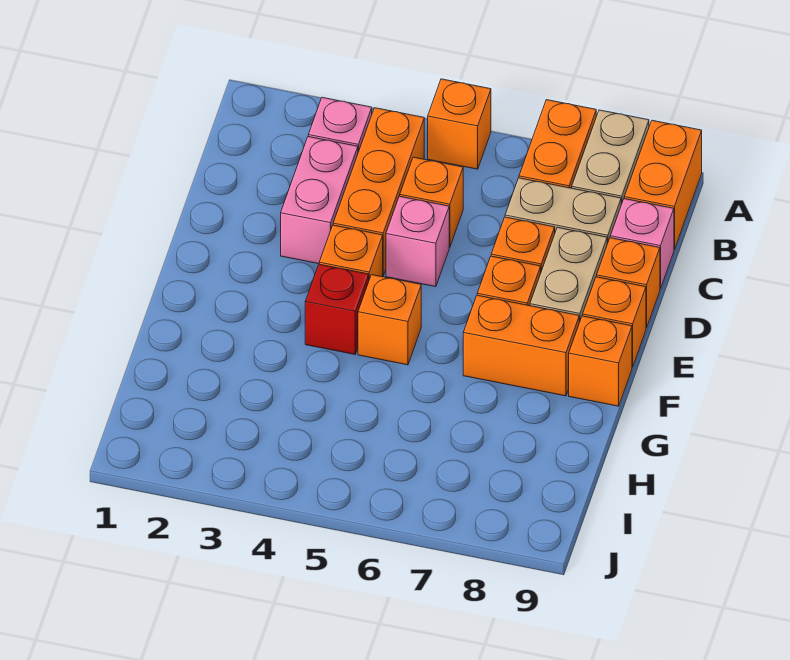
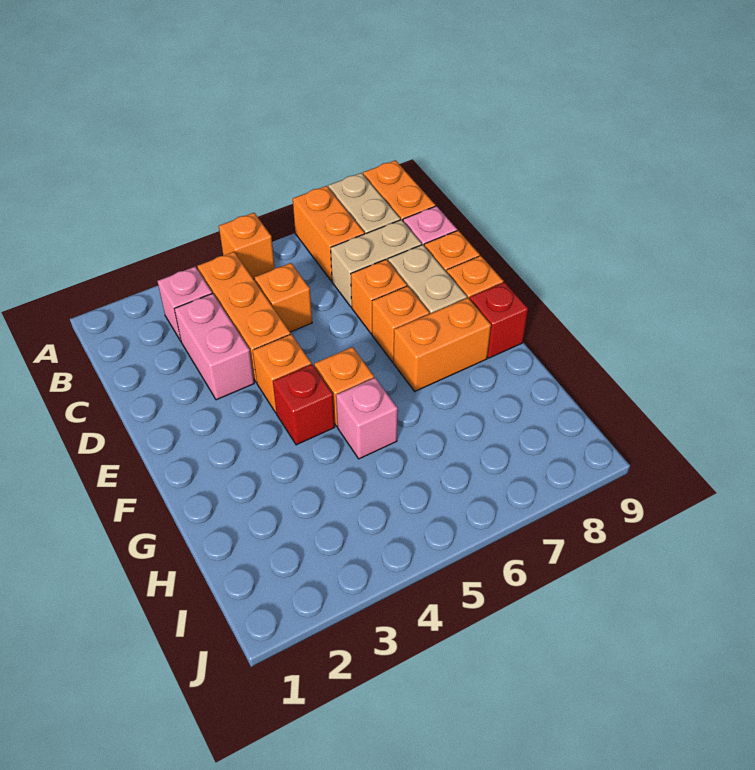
pink brick D5 level 1 -> pink brick G5 level 1
orange brick F9 level 1 -> red brick F9 level 1

